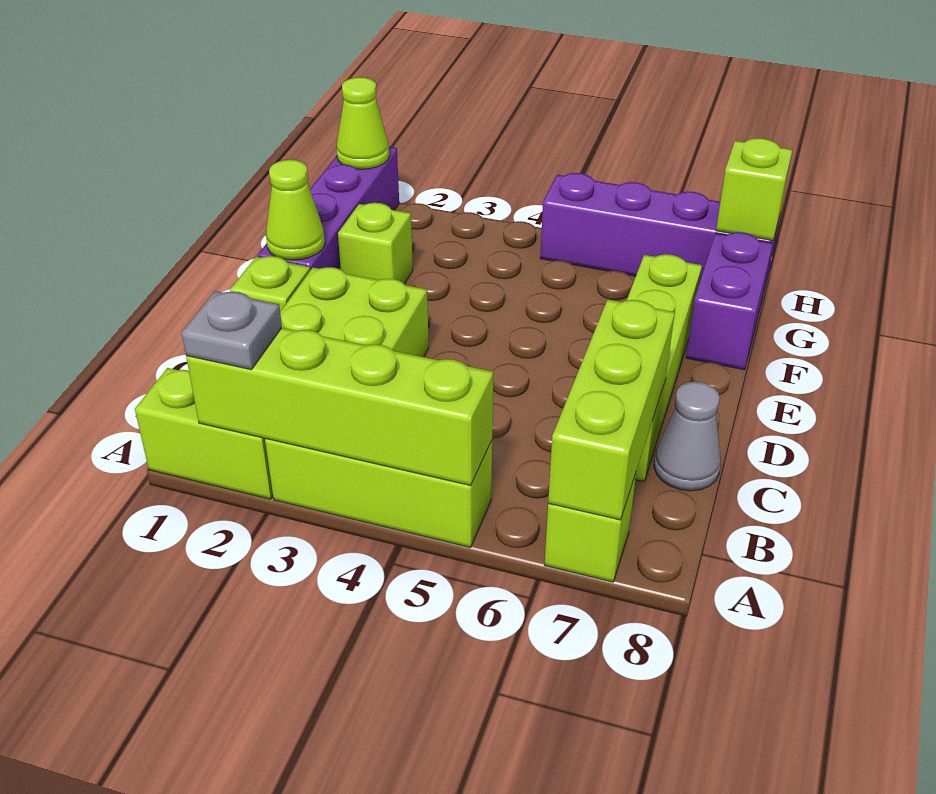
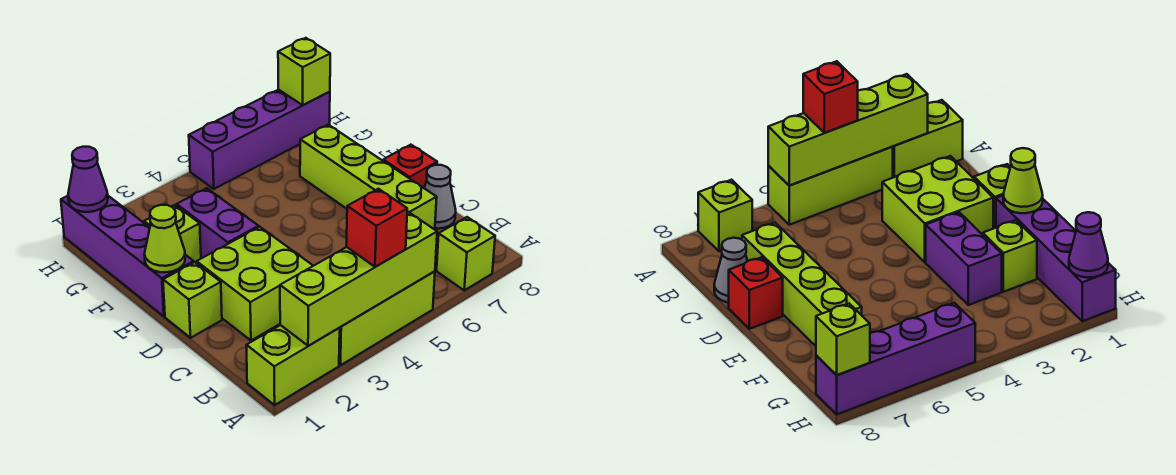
grey plate A2 level 3 -> none
none -> red brick A4 level 3
lime brick A7:C7 level 2 -> none
none -> red brick D8 level 1
purple brick F8:G8 level 1 -> purple brick E3:F3 level 1
lime cone H1 level 2 -> purple cone H1 level 2

